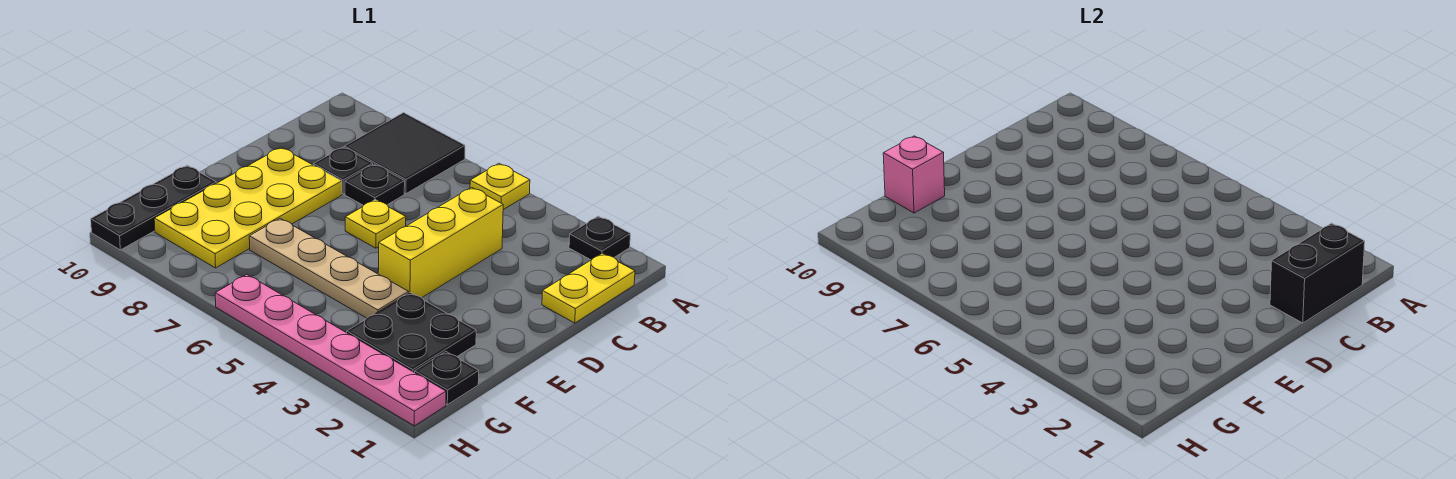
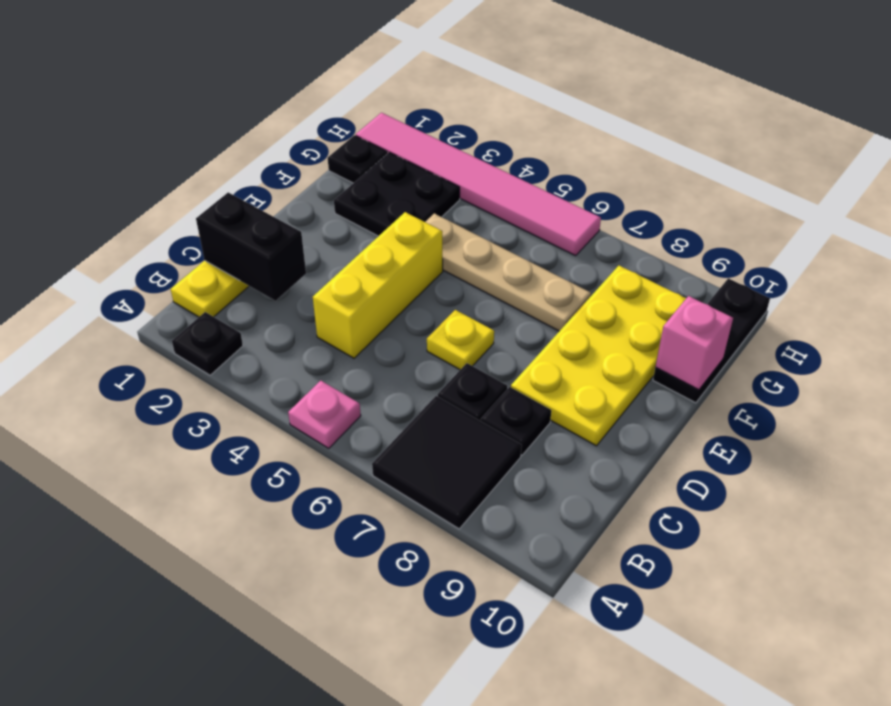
yellow plate A5 level 1 -> pink plate A5 level 1
black brick B1:C1 level 2 -> black brick C1:C2 level 2
pink plate H1:H6 level 1 -> pink tile H1:H6 level 1

